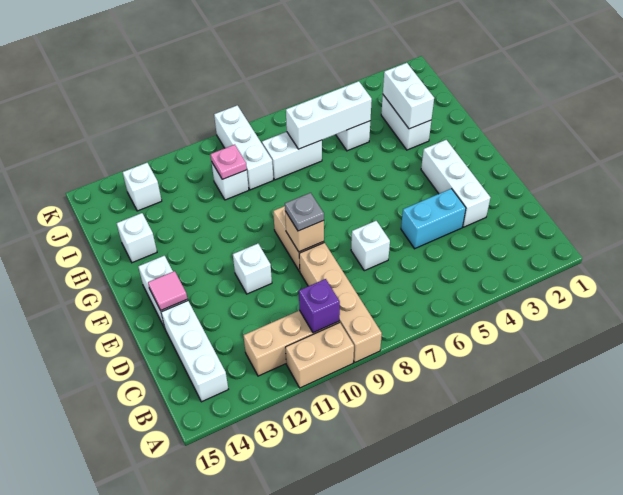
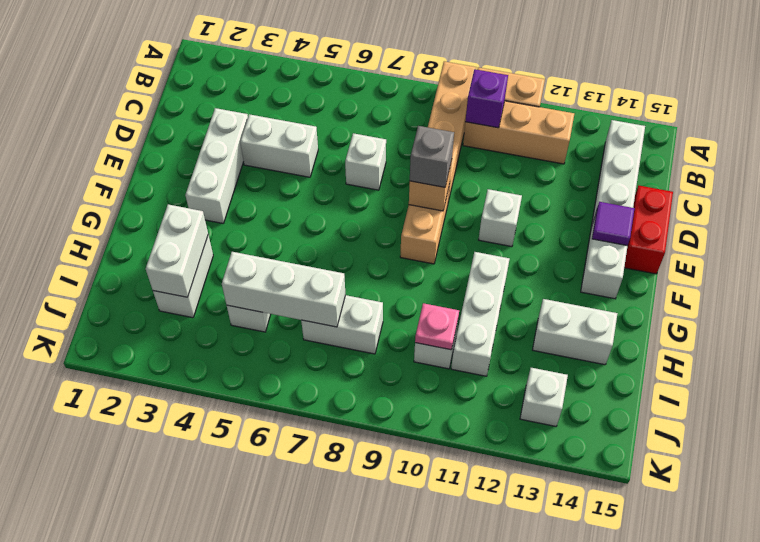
cyan brick D4:D5 level 1 -> white brick D4:D5 level 1
none -> red brick D15:E15 level 1
grey plate E9 level 3 -> grey brick E9 level 3
pink tile E14 level 2 -> purple tile E14 level 2
white brick H14 level 1 -> white brick H13:H14 level 1
white brick I9:K9 level 1 -> white brick G11:I11 level 1

